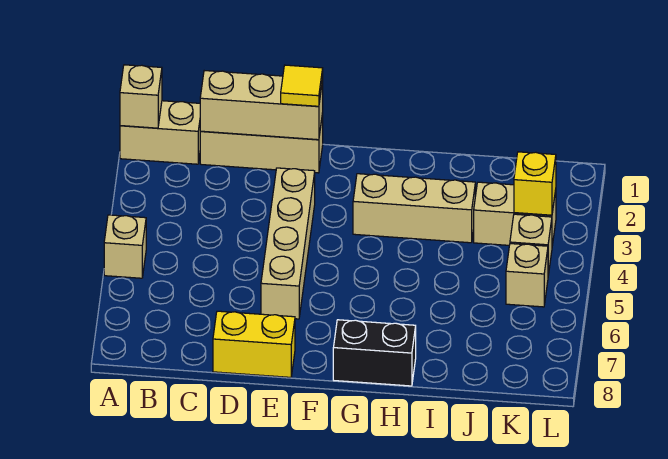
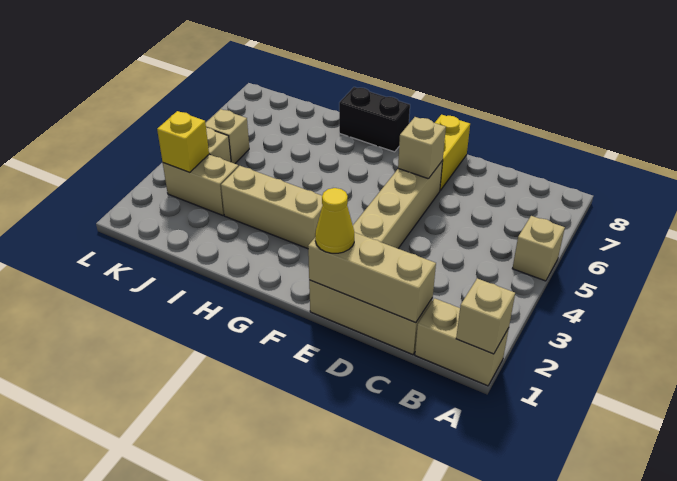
yellow brick D8:E8 level 1 -> yellow brick E7:E8 level 1
yellow tile E1 level 3 -> yellow cone E1 level 3
none -> tan brick E6 level 2

